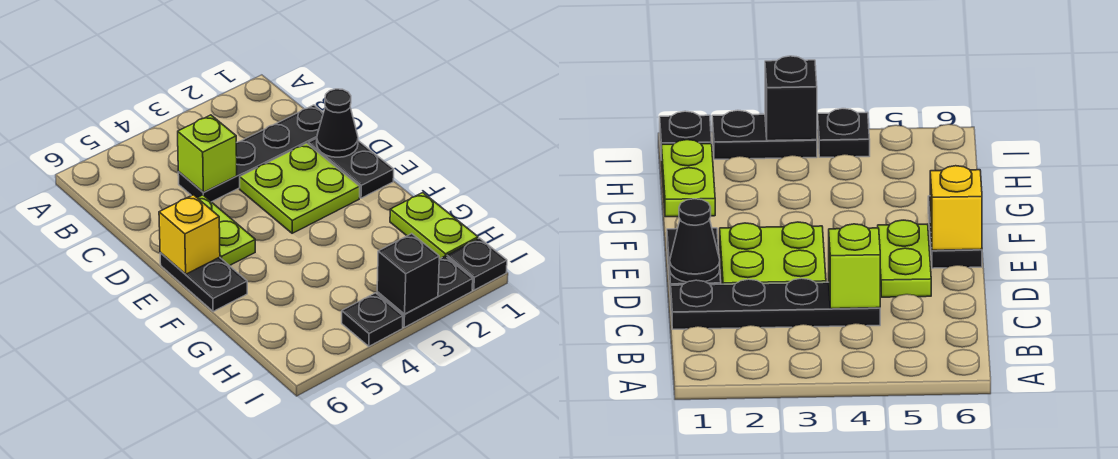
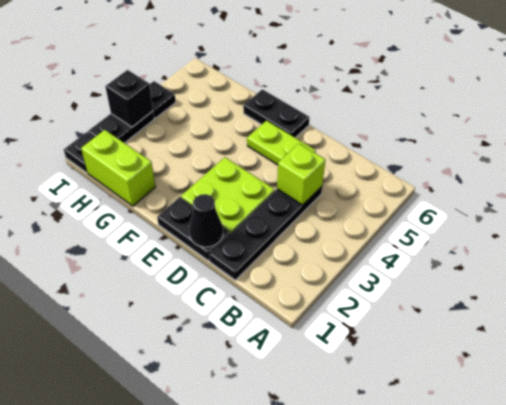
yellow brick E6 level 2 -> none
lime plate G1:H1 level 1 -> lime brick G1:H1 level 1

